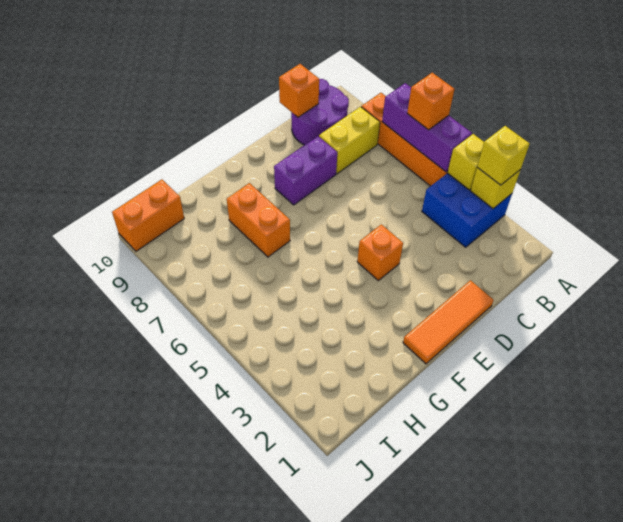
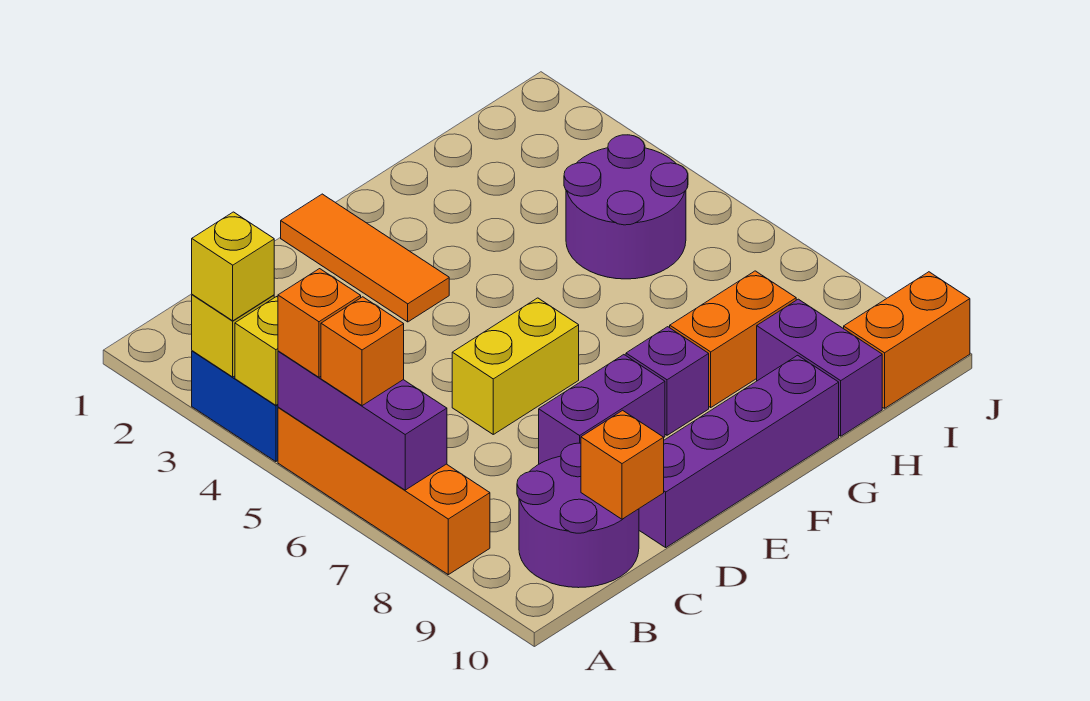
yellow brick B8:C8 level 1 -> yellow brick D6:E6 level 1
orange tile D1:F1 level 1 -> orange tile E1:E3 level 1
none -> purple brick D10:G10 level 1
orange brick E4 level 1 -> orange brick A5 level 3
none -> purple brick F8 level 1
orange brick G7:G8 level 1 -> orange brick G8:H8 level 1
none -> purple round brick H4:I5 level 1
none -> purple brick H9:H10 level 1

